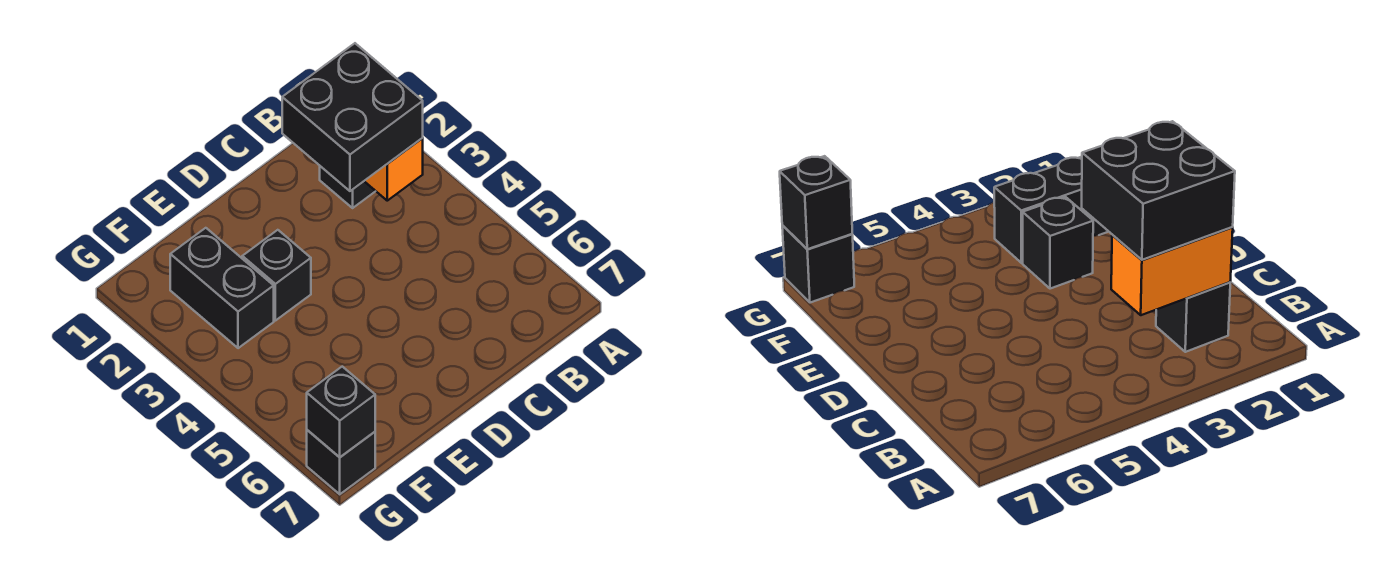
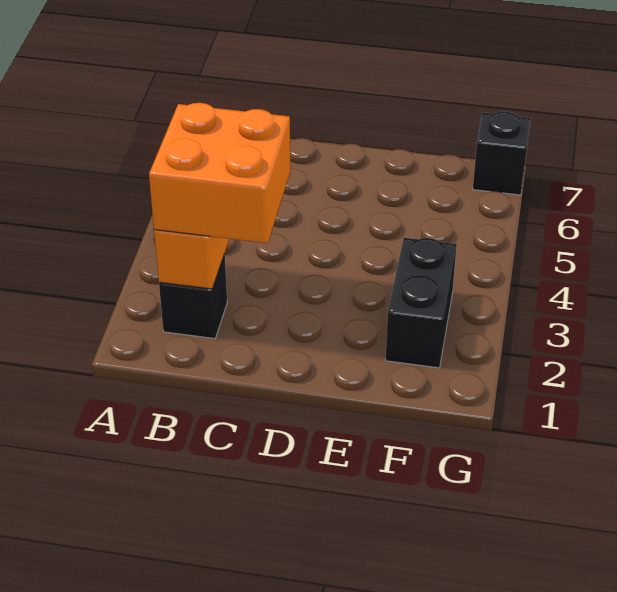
black brick B2:C3 level 3 -> orange brick B2:C3 level 3
black brick E3 level 1 -> none
black brick G7 level 2 -> none

